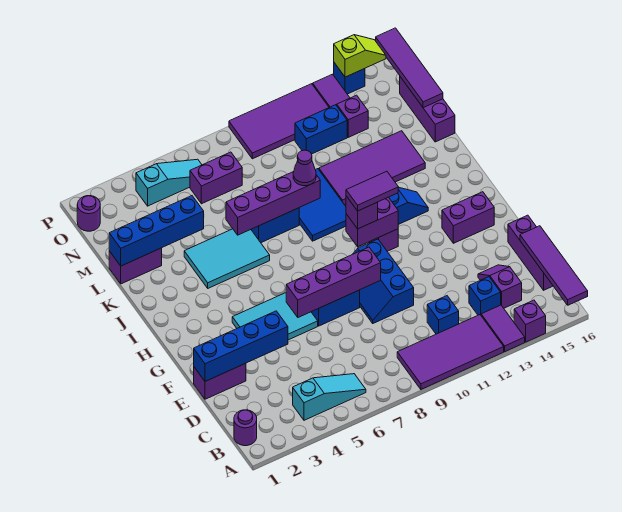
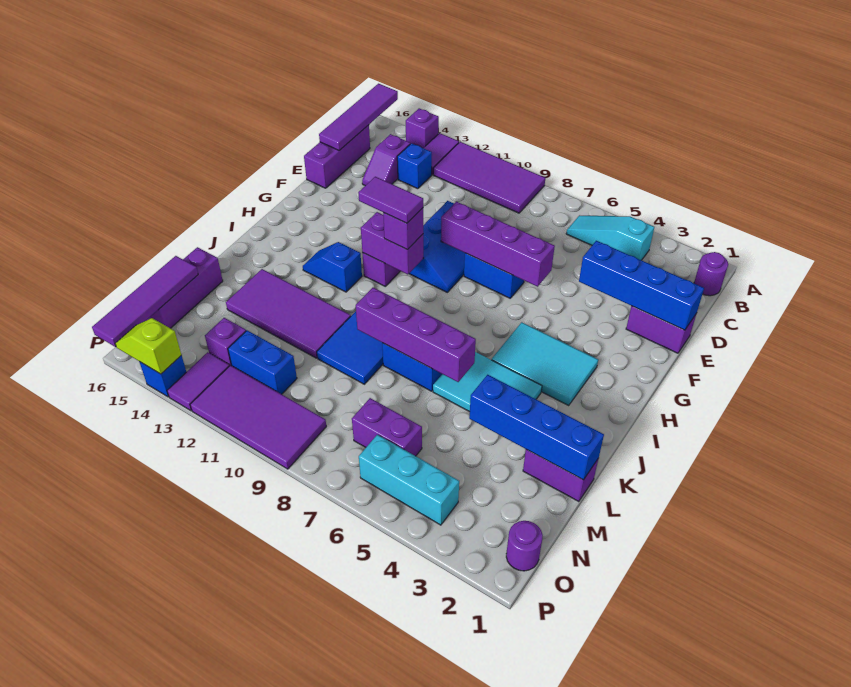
blue brick C11 level 1 -> none
cyan tile F4:G6 level 1 -> cyan tile H3:I5 level 1
purple brick G14:G15 level 1 -> none
purple cone K9 level 3 -> none
cyan slope O4:O6 level 1 top 4 -> cyan brick O4:O6 level 1

